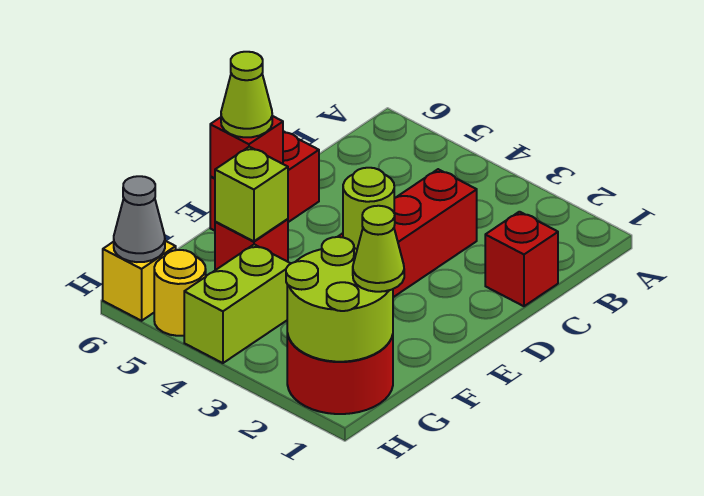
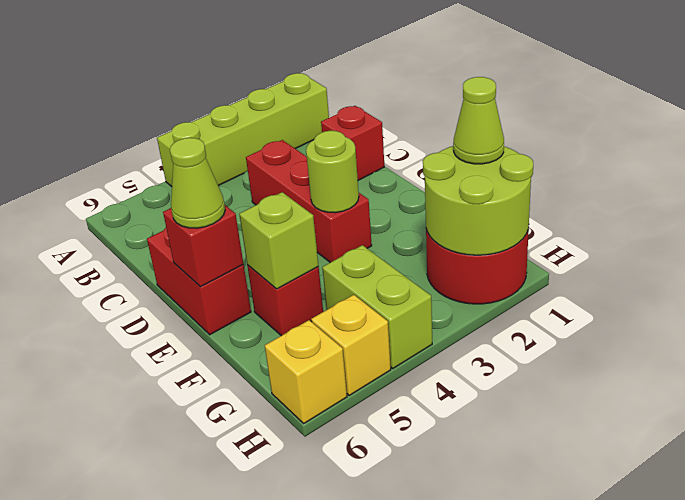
none -> lime brick A1:A4 level 1
yellow round brick H5 level 1 -> yellow brick H5 level 1
grey cone H6 level 2 -> none

